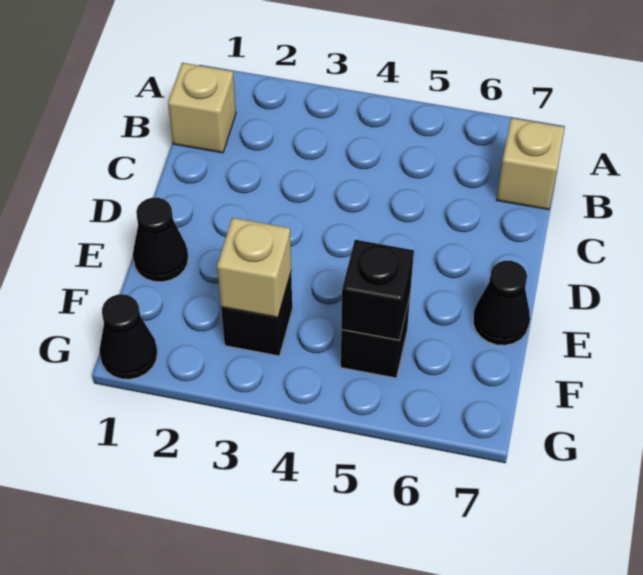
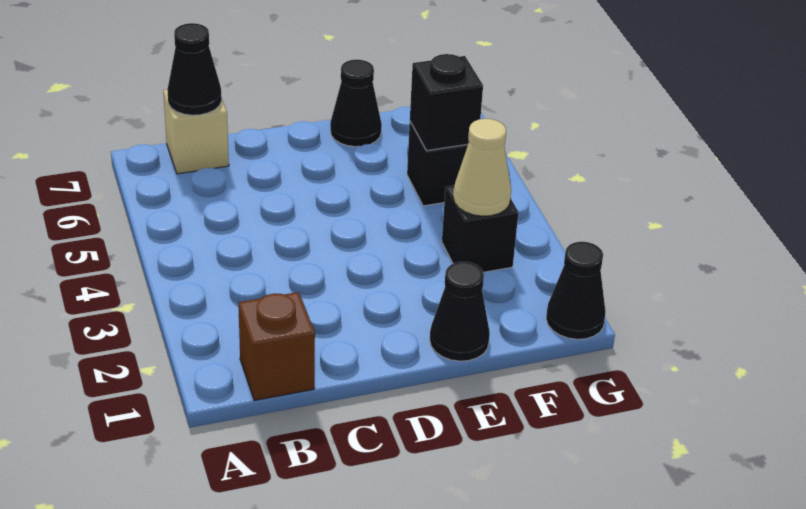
tan brick B1 level 1 -> brown brick B1 level 1
none -> black cone B7 level 2
tan brick F3 level 2 -> tan cone F3 level 2

